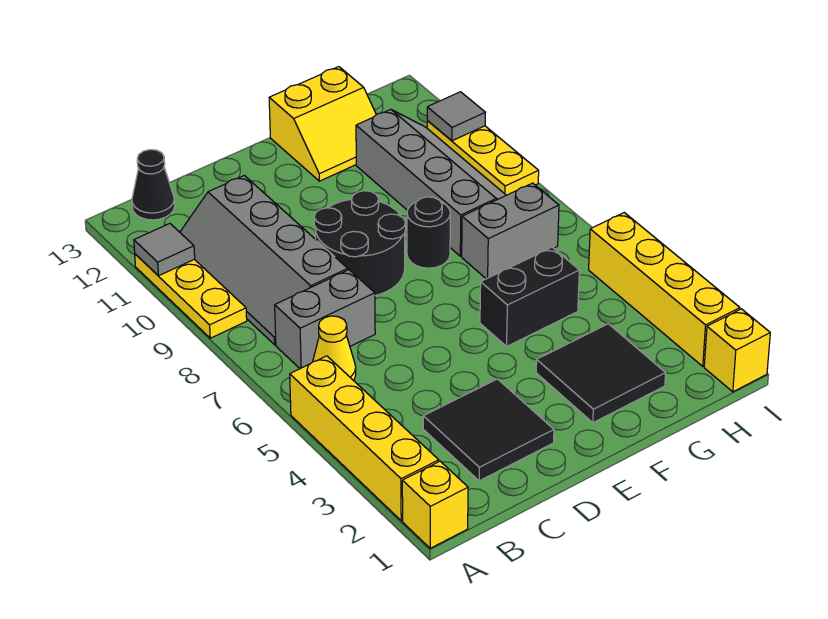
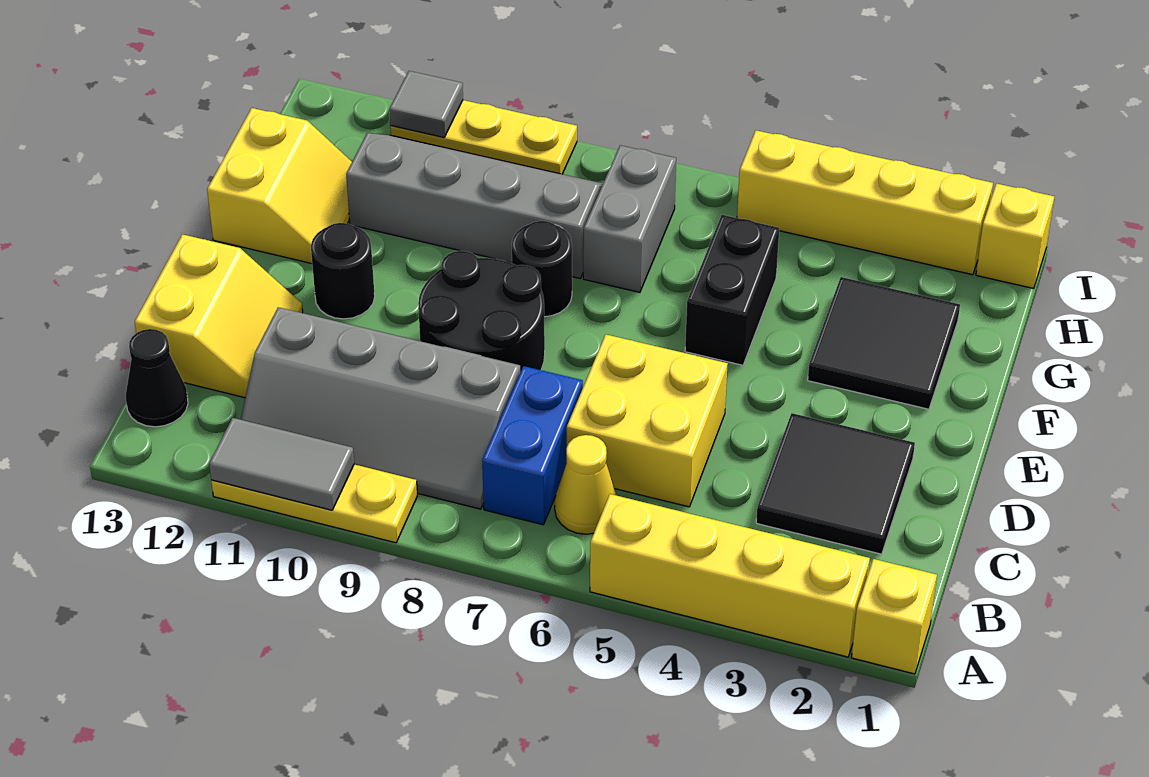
grey tile A11 level 2 -> grey tile A10:A11 level 2
grey brick B7:C7 level 1 -> blue brick B7:C7 level 1
none -> yellow brick C5:D6 level 1
none -> yellow slope C12:D13 level 1 top 13
none -> black round brick E11 level 1

